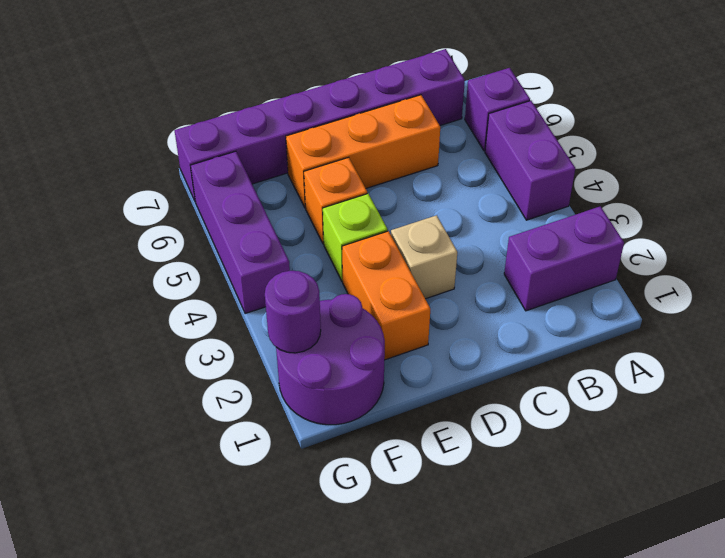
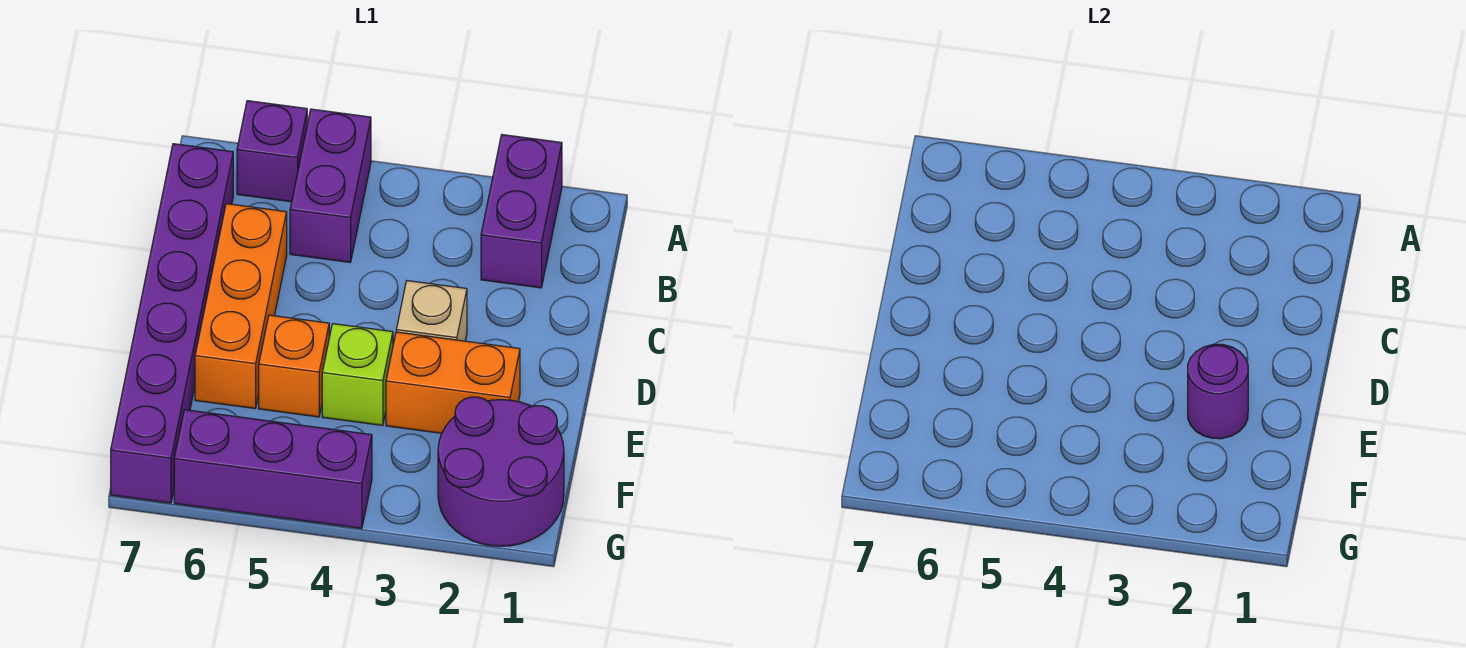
purple brick A4:A5 level 1 -> purple brick A5:B5 level 1
purple round brick G2 level 2 -> purple round brick E2 level 2

